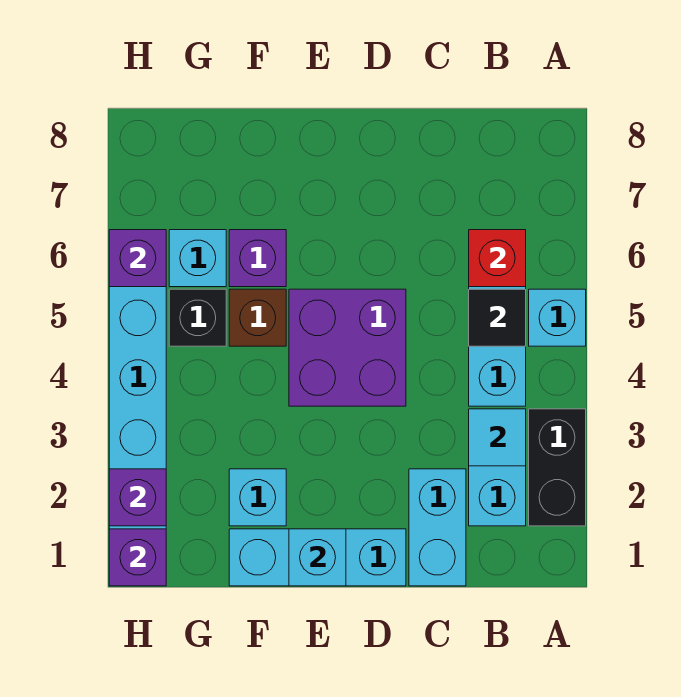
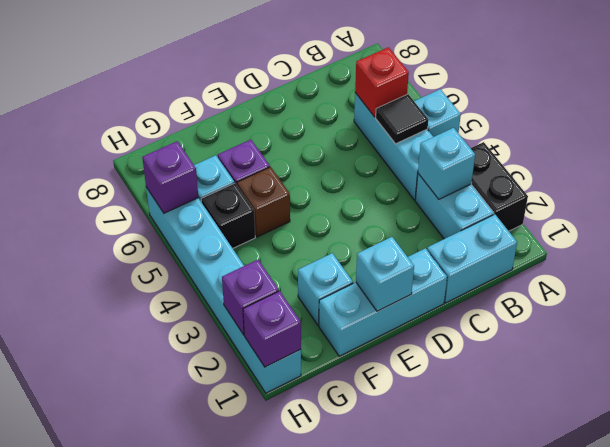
cyan tile B3 level 2 -> cyan brick B3 level 2
cyan brick C1:C2 level 1 -> cyan brick B1:C1 level 1
purple brick D4:E5 level 1 -> none

